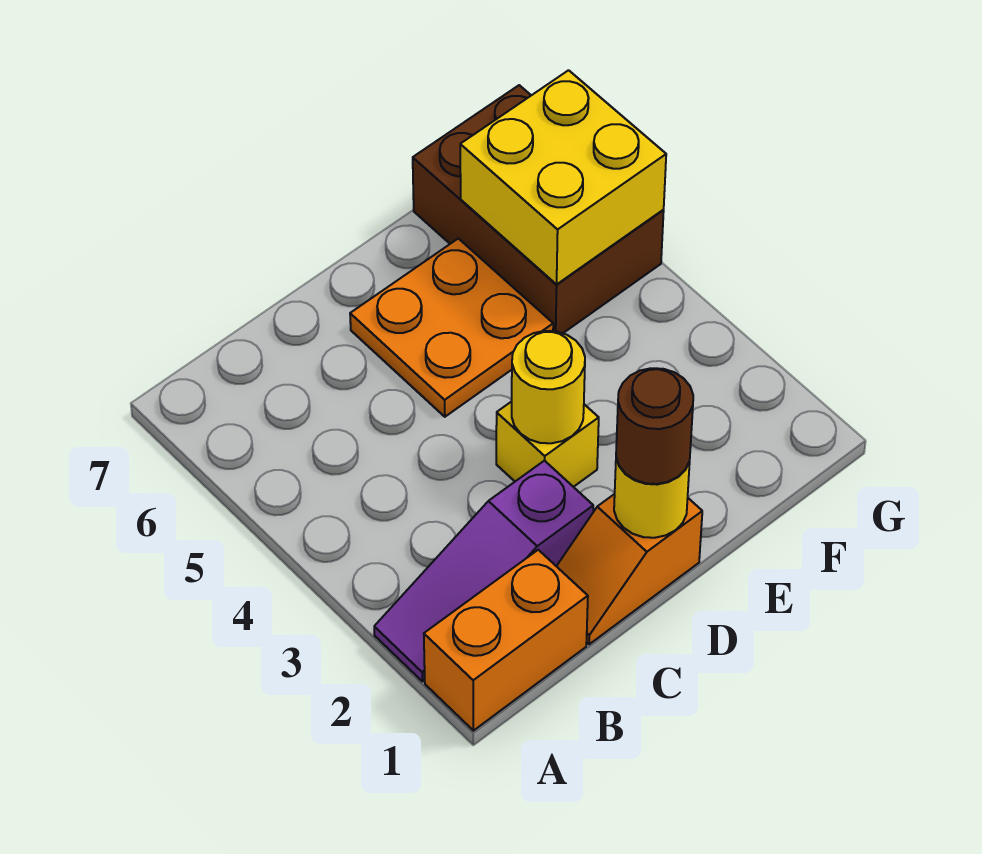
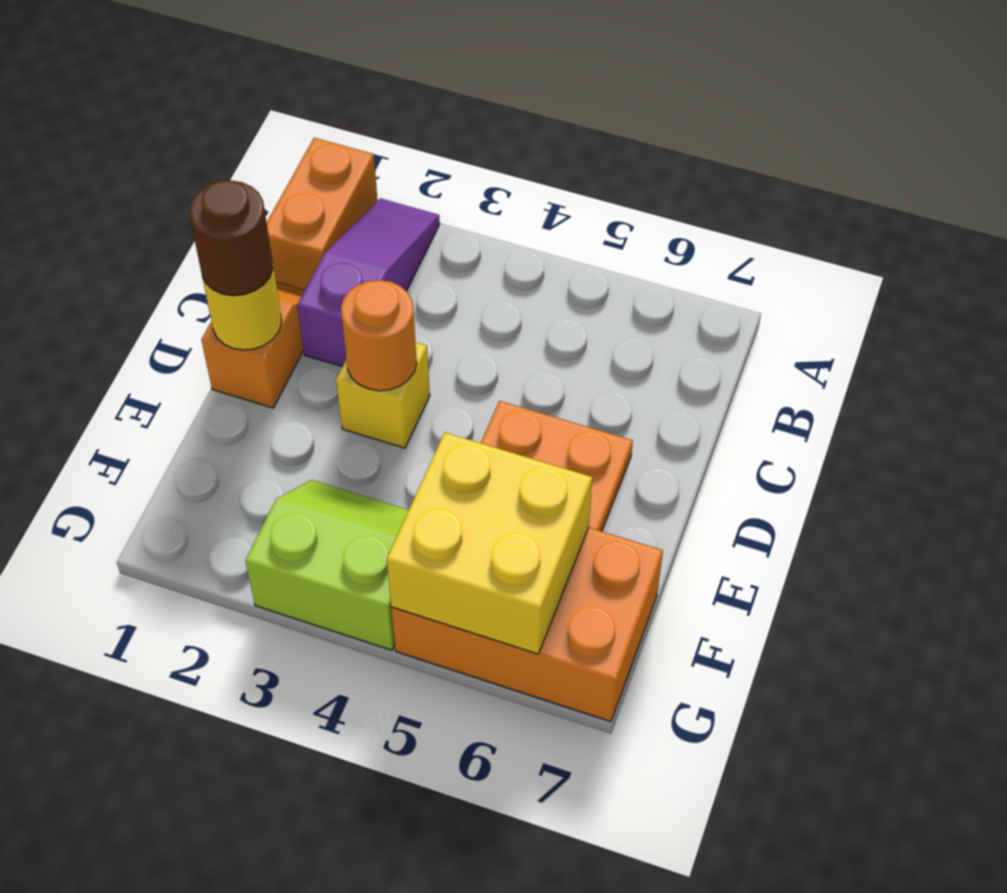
yellow round brick D3 level 2 -> orange round brick D3 level 2
none -> lime slope F3:G4 level 1 top G
brown brick F5:G7 level 1 -> orange brick F5:G7 level 1

